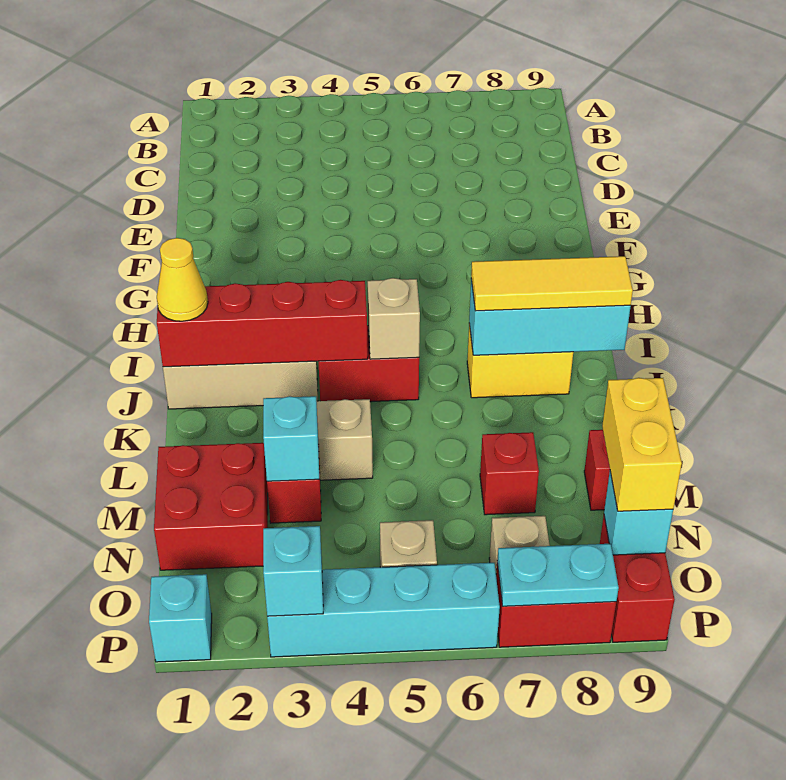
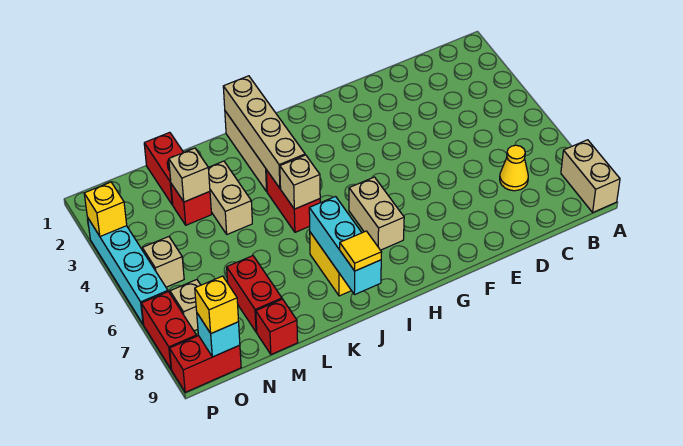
none -> tan brick A8:A9 level 1
none -> tan brick H6:H7 level 1
red brick J1:J4 level 2 -> tan brick J1:J4 level 2
yellow cone J1 level 3 -> yellow cone C7 level 1
yellow tile J7:J9 level 3 -> yellow tile J9 level 3
red brick M1:N2 level 1 -> red brick M1:M2 level 1
cyan brick M3 level 2 -> tan brick M3 level 2
red brick M7 level 1 -> red brick M7:M8 level 1
yellow brick N9:O9 level 3 -> yellow brick O9 level 3
cyan brick P1 level 1 -> none
cyan brick P3 level 2 -> yellow brick P3 level 2
cyan plate P7:P8 level 2 -> none

